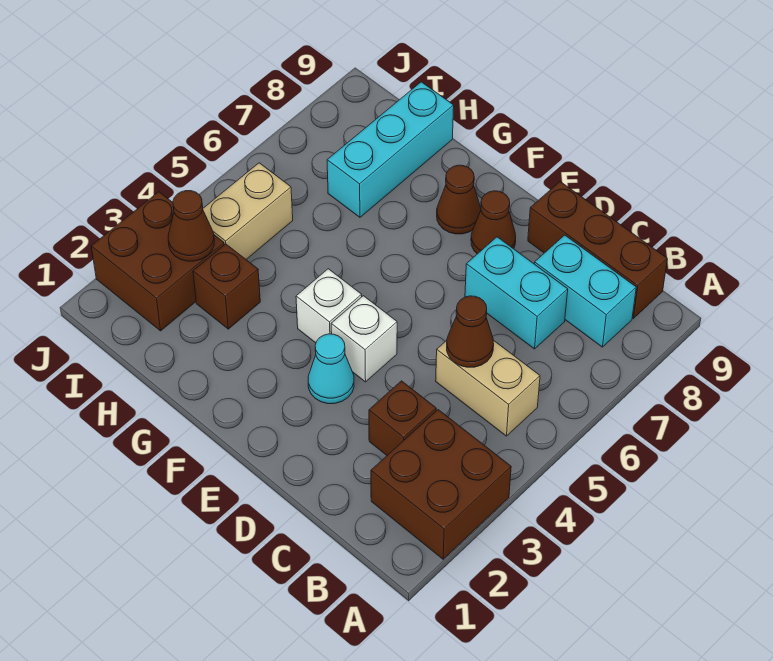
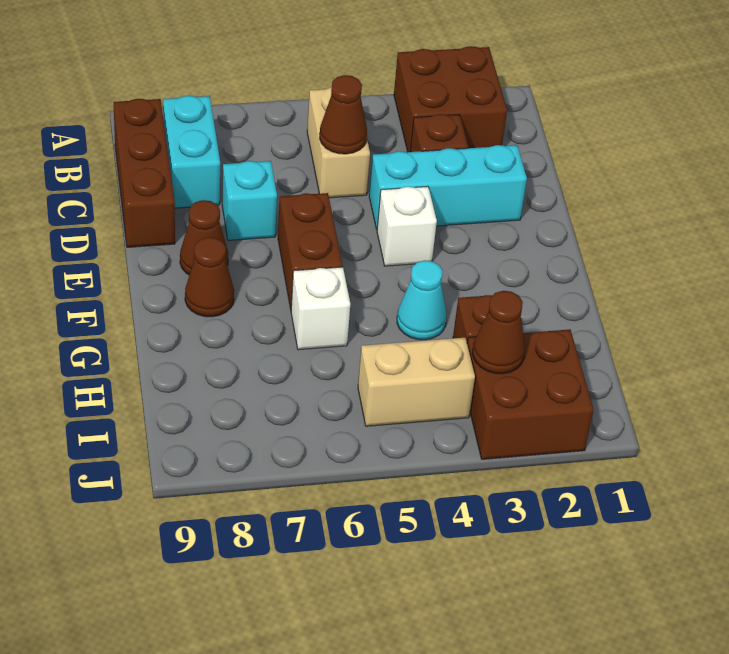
cyan brick C7:D7 level 1 -> cyan brick D7 level 1
cyan cone E3 level 1 -> cyan cone G4 level 1
none -> brown brick E6:F6 level 1
white brick F4 level 1 -> white brick G6 level 1
cyan brick H7:H9 level 1 -> cyan brick D2:D4 level 1

